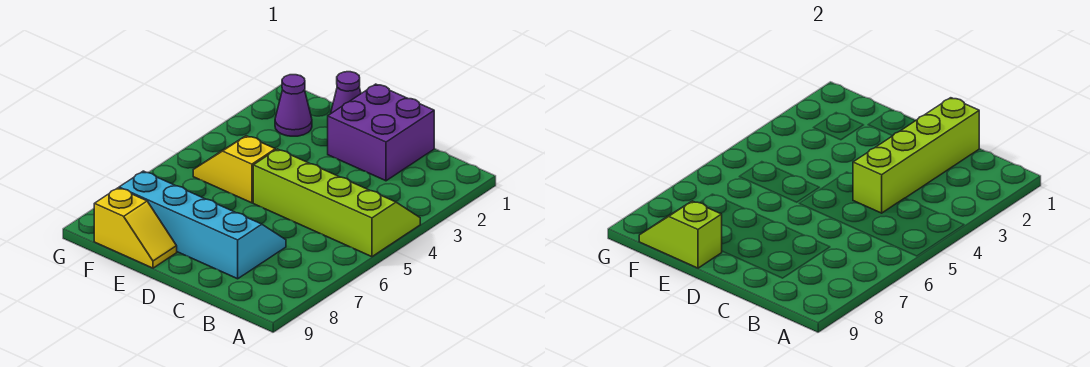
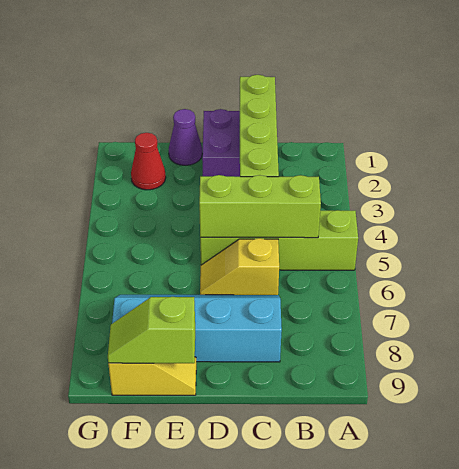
none -> lime brick B5:D5 level 2
yellow slope E5:F5 level 1 top E -> yellow slope C6:D6 level 1 top C
purple cone F2 level 1 -> red cone F2 level 1

